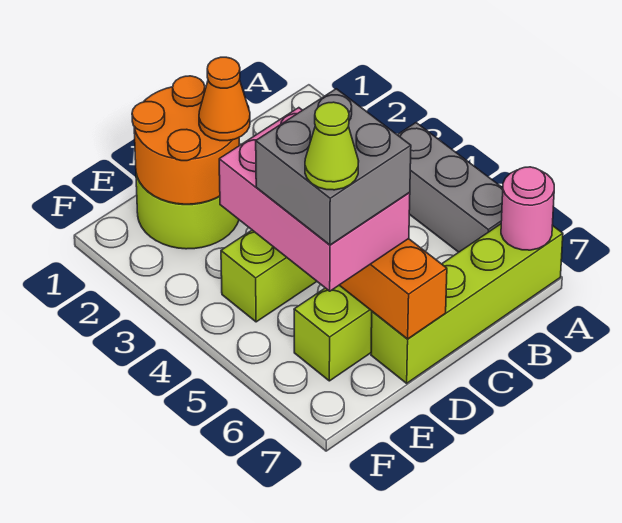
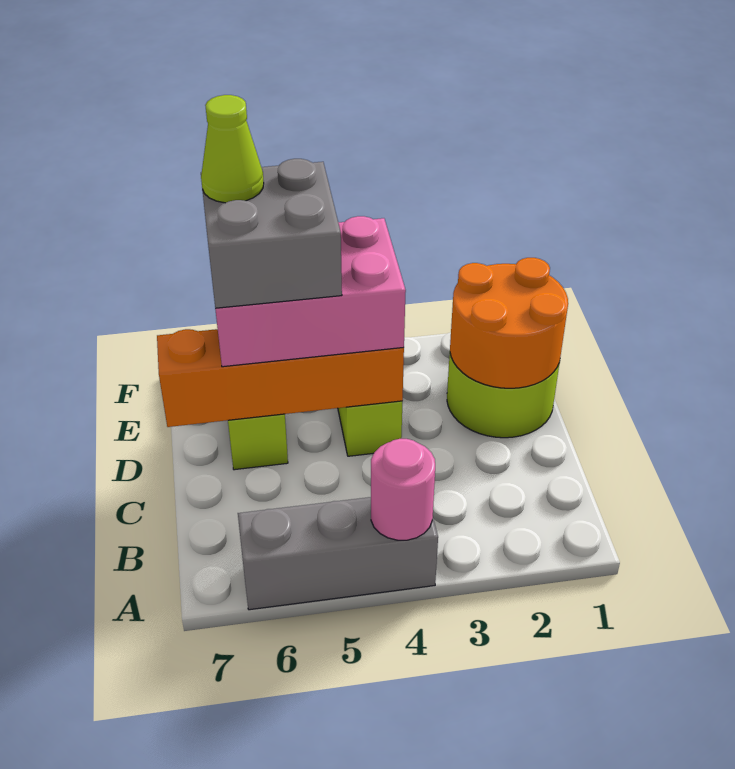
lime brick A7:D7 level 1 -> none
pink round brick A7 level 2 -> pink round brick A4 level 2
orange cone D2 level 3 -> none

